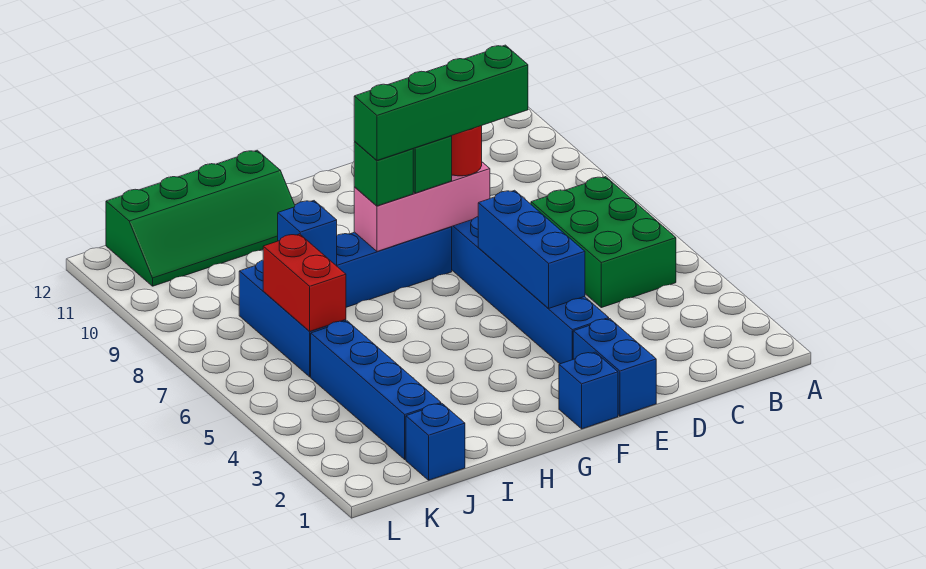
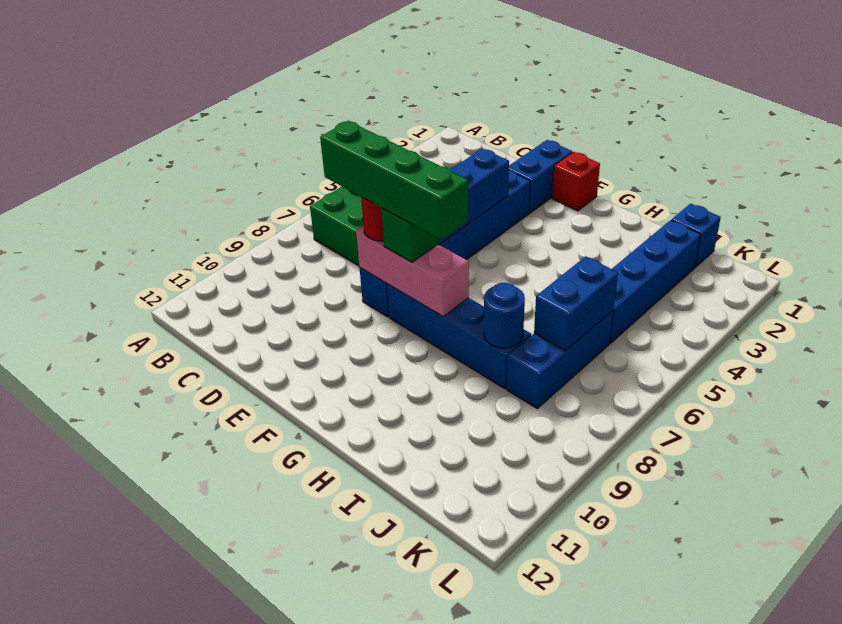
blue brick F1 level 1 -> red brick F1 level 1
green brick G8 level 3 -> none
green slope H11:K12 level 1 top 12 -> none
blue brick I8 level 2 -> blue round brick I8 level 2
red brick J6:J7 level 2 -> blue brick J6:J7 level 2

